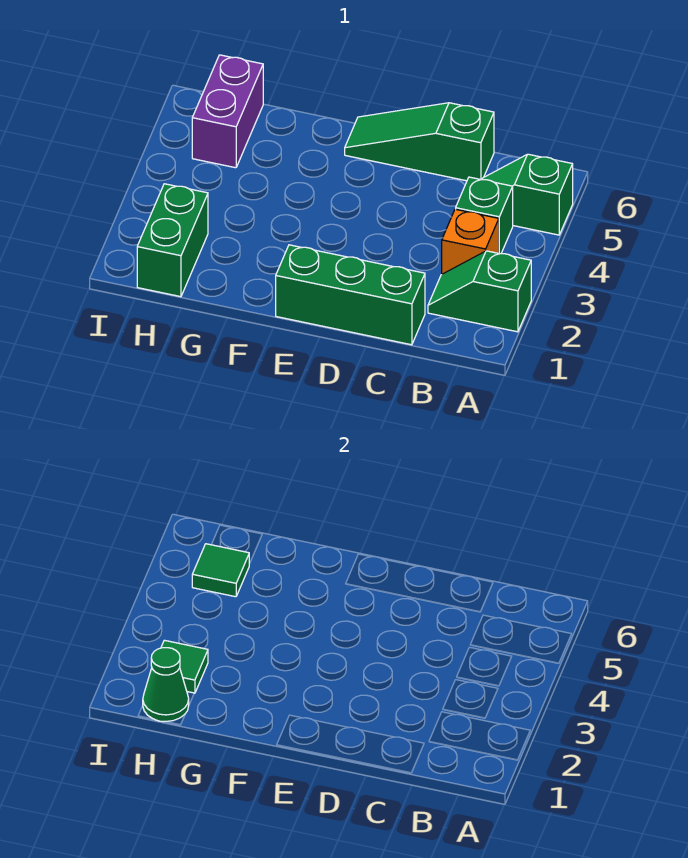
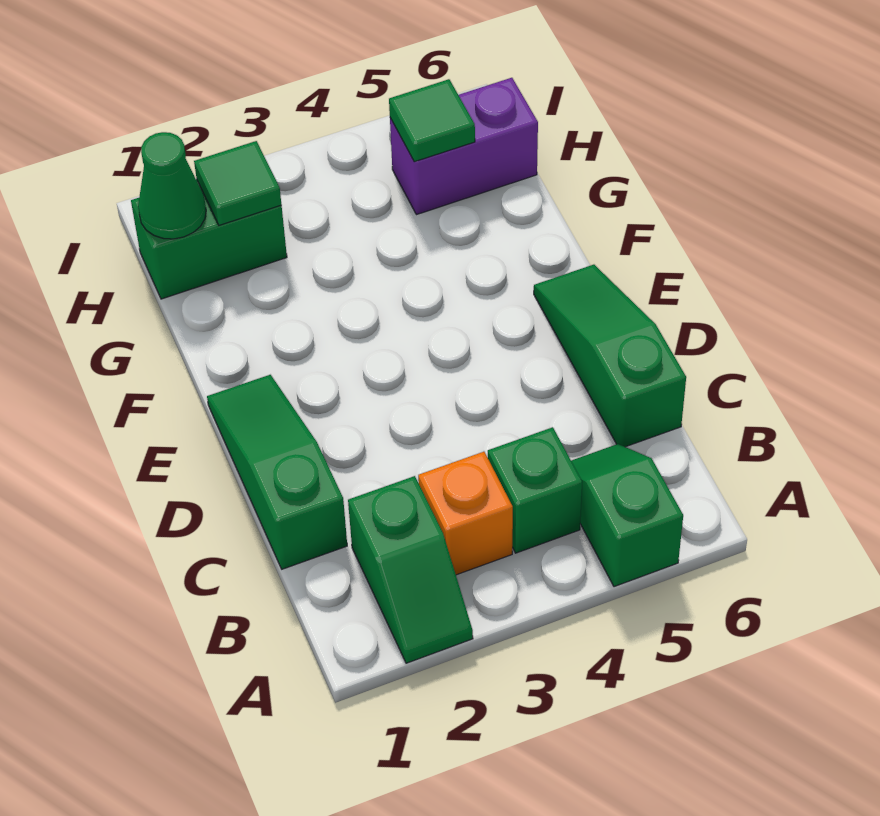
green slope A2:B2 level 1 top A -> green slope A2:B2 level 1 top B
green brick C1:E1 level 1 -> green slope C1:E1 level 1 top C

